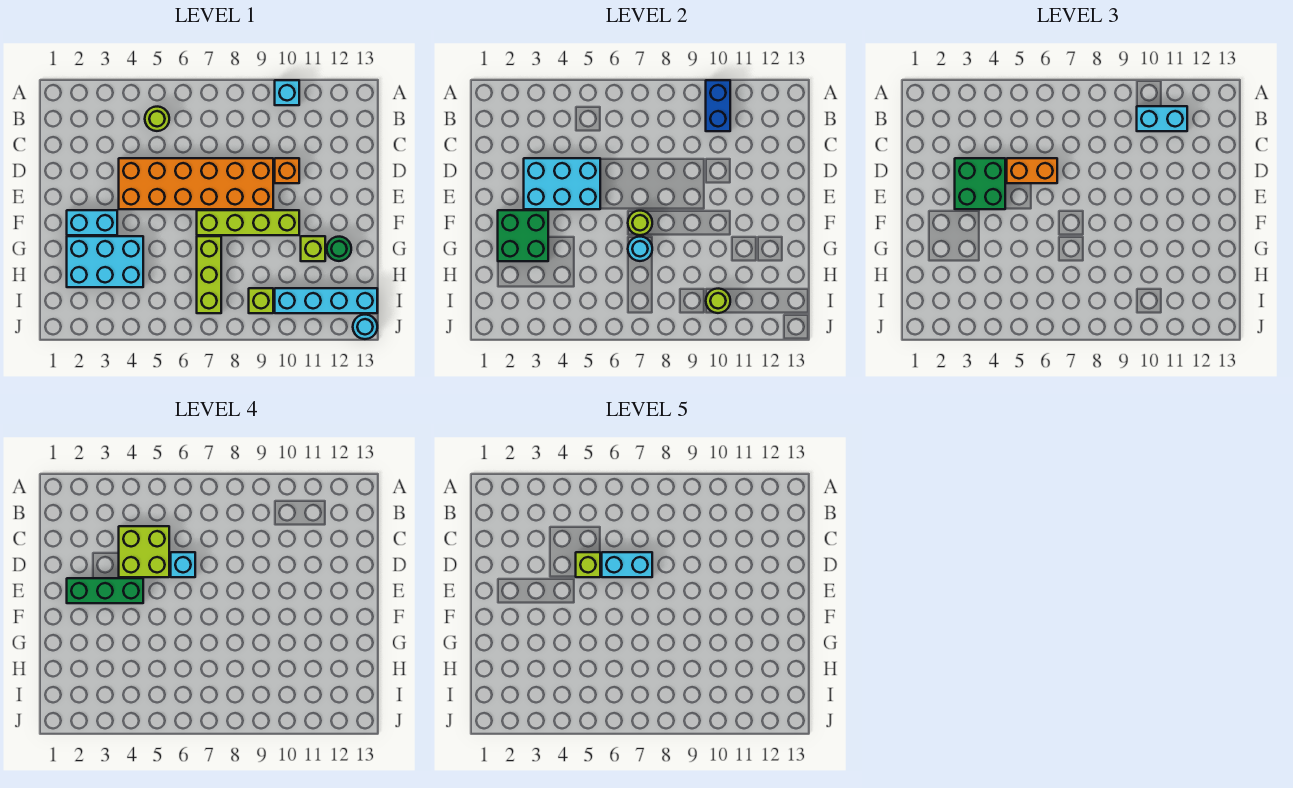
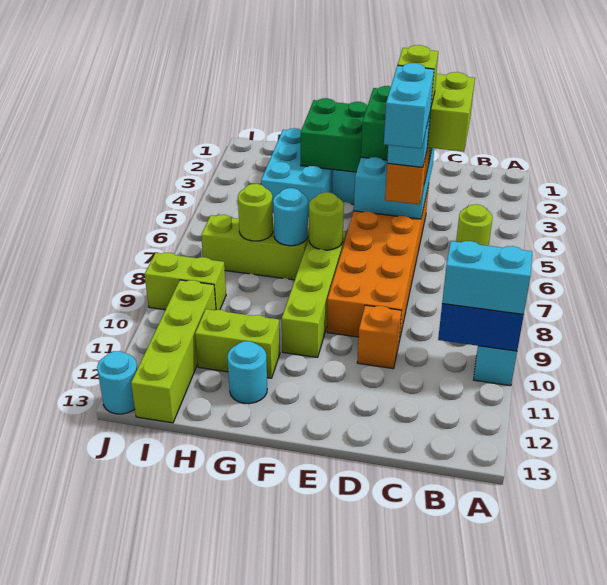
cyan brick B10:B11 level 3 -> cyan brick A10:B10 level 3
green brick E2:E4 level 4 -> none
lime brick G11 level 1 -> lime brick G11:H11 level 1
green round brick G12 level 1 -> cyan round brick G12 level 1
lime brick I9 level 1 -> lime brick I9:J9 level 1
cyan brick I10:I13 level 1 -> lime brick I10:I13 level 1
lime round brick I10 level 2 -> lime round brick H7 level 2

